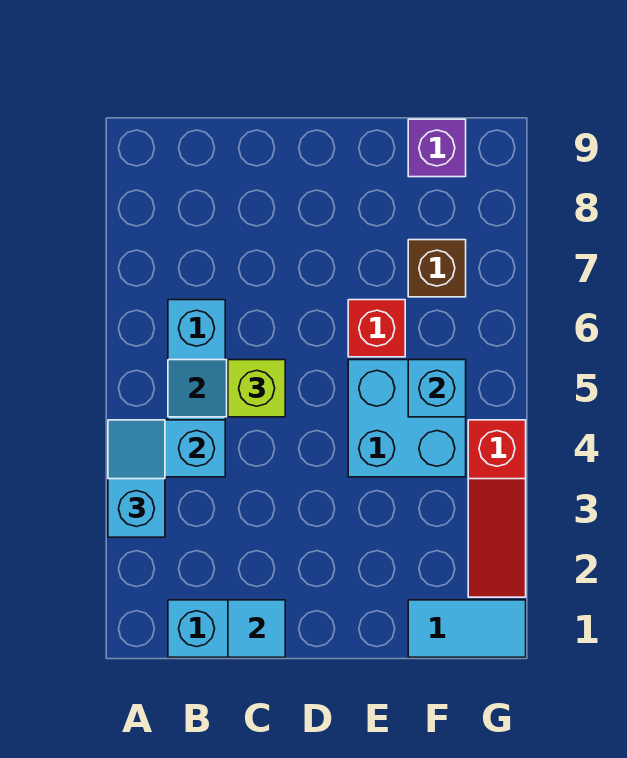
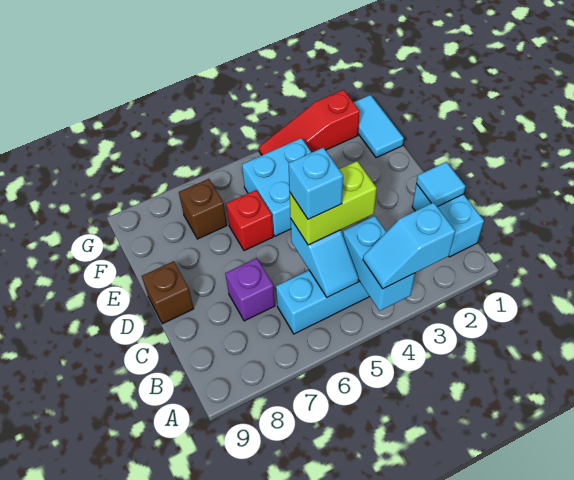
lime brick C5 level 3 -> lime brick C4:C5 level 3
none -> brown brick D9 level 1
cyan brick F5 level 2 -> cyan brick C5 level 4
purple brick F9 level 1 -> purple brick C7 level 1
red slope G2:G4 level 1 top 4 -> red slope G2:G4 level 1 top 2

